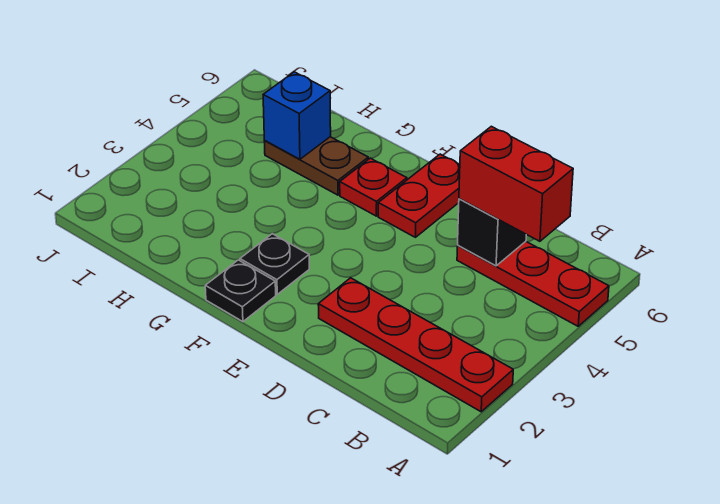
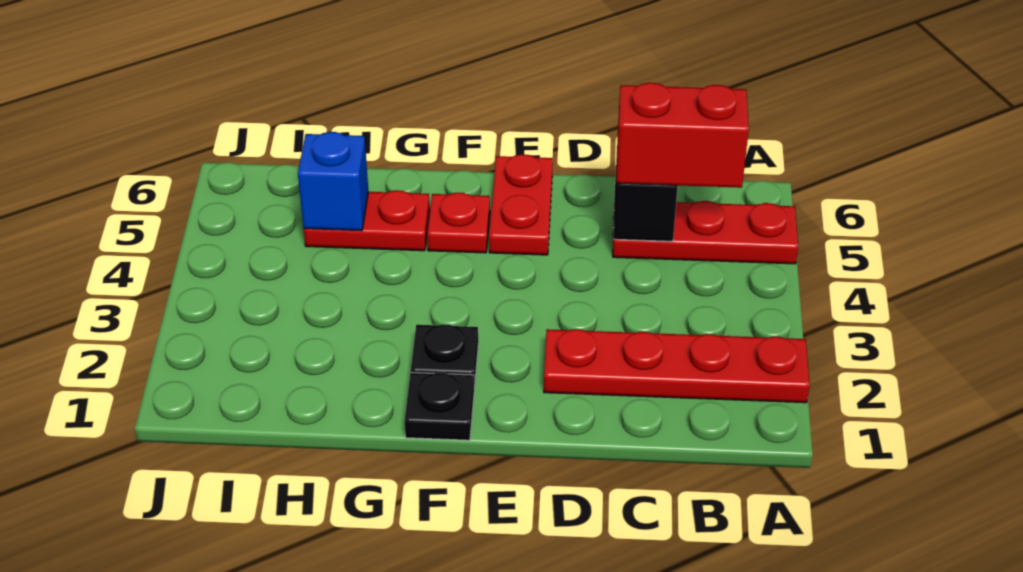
brown plate G5:H5 level 1 -> red plate G5:H5 level 1

